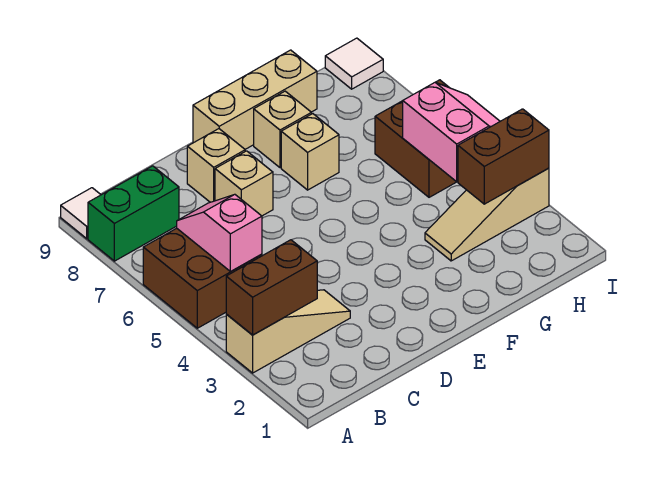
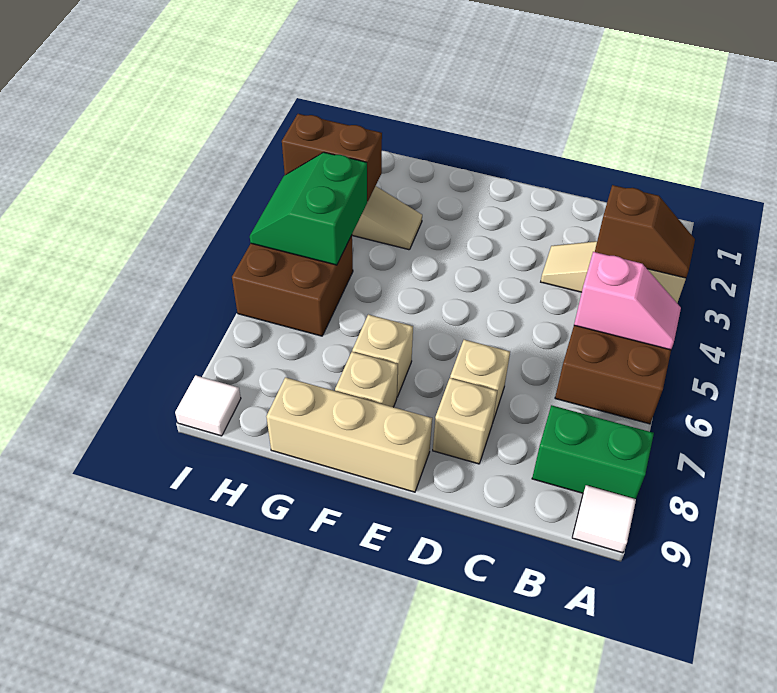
brown brick A3:B3 level 2 -> brown slope A3:B3 level 2 top B
pink slope B5:B6 level 2 top 5 -> pink slope A5:B5 level 2 top B
pink slope H4:I5 level 2 top H -> green slope H4:I5 level 2 top H

